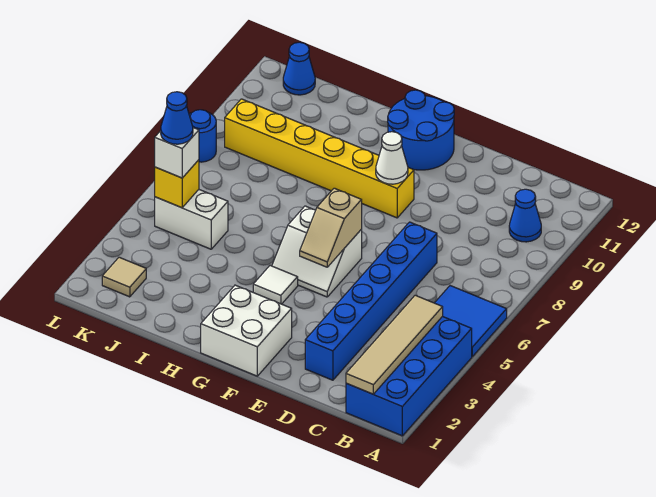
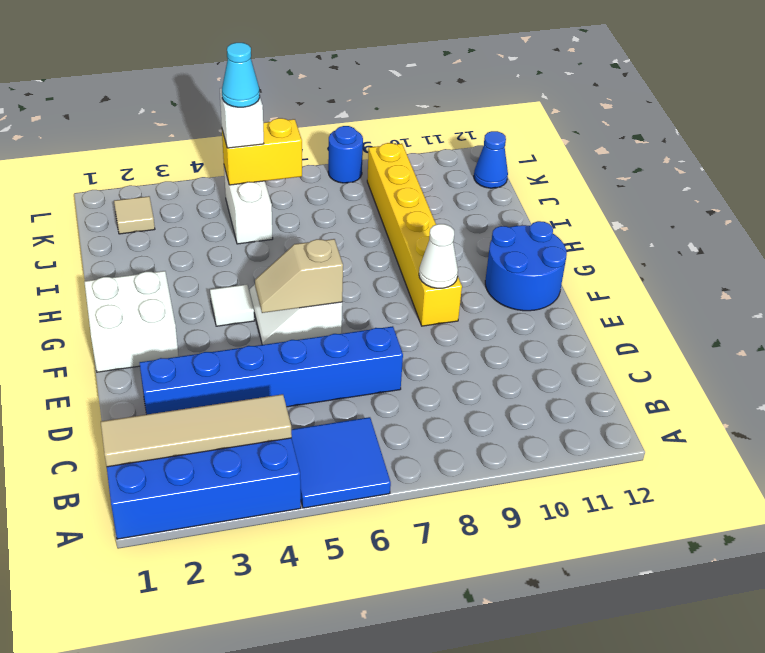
blue cone B10 level 1 -> none
yellow brick K5 level 2 -> yellow brick K5:K6 level 2
blue cone K5 level 4 -> cyan cone K5 level 4

